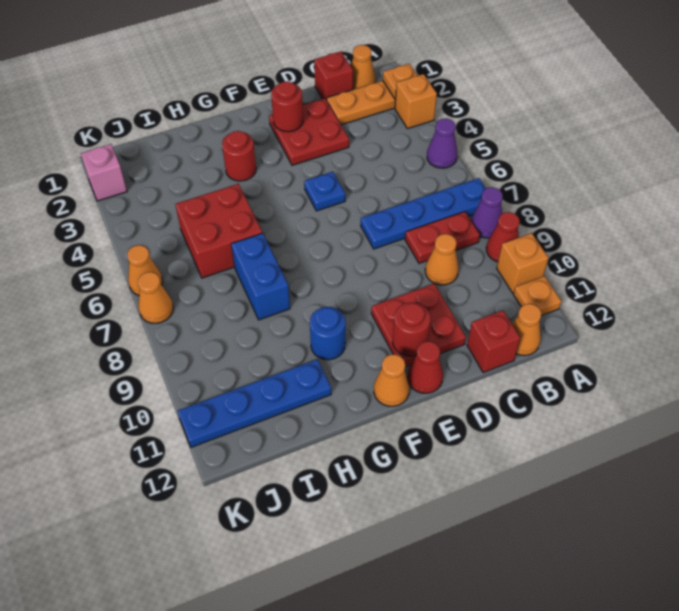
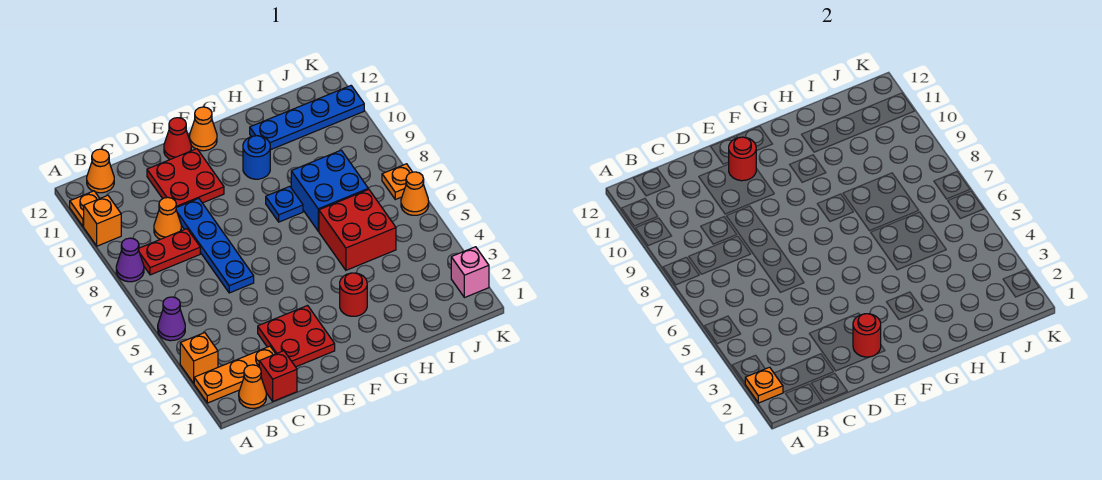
blue plate A7:D7 level 1 -> blue plate D6:D9 level 1
red cone A9 level 1 -> none
red brick C12 level 1 -> none
blue plate E5 level 1 -> blue plate G8 level 1
blue brick H7:H8 level 1 -> blue brick H7:I8 level 1
orange cone K7 level 1 -> orange plate K7 level 1

